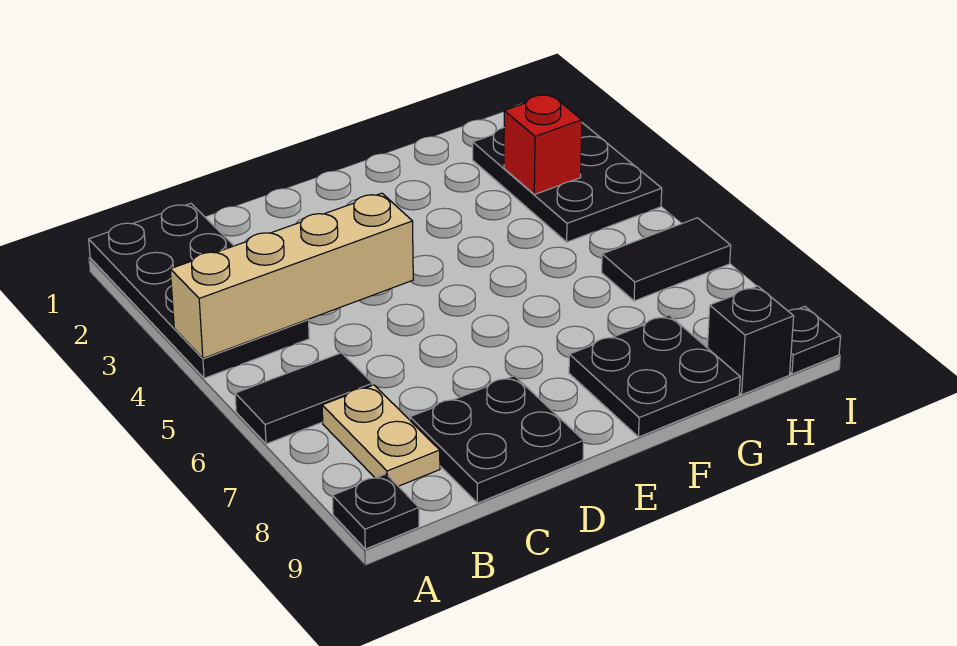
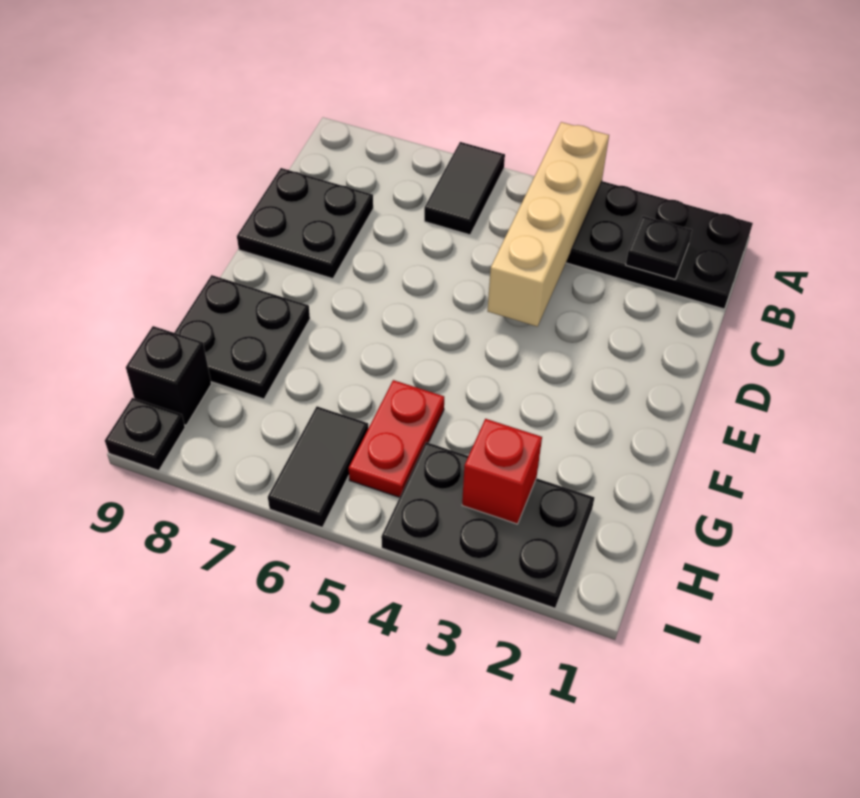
black plate A9 level 1 -> black plate B2 level 2
tan plate B7:B8 level 1 -> none
none -> red plate G5:H5 level 1

